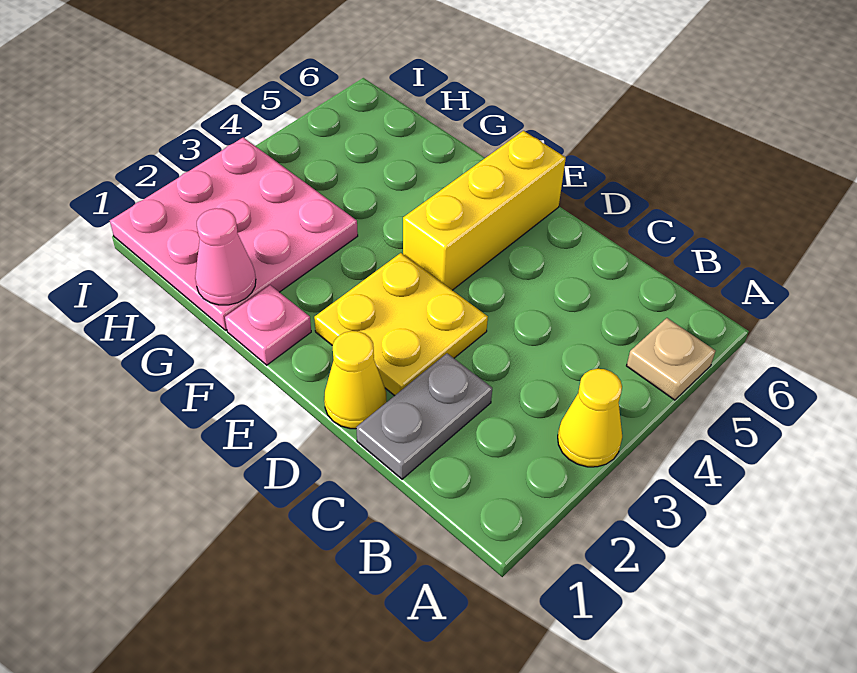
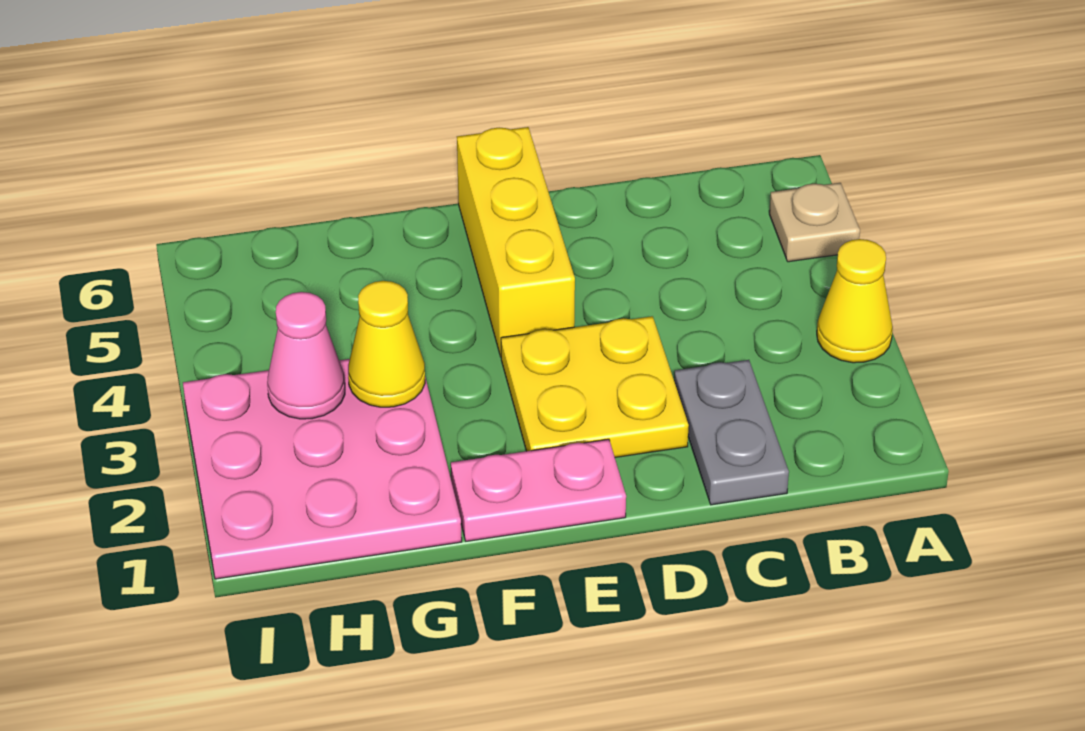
yellow cone D1 level 1 -> yellow cone G3 level 2
pink plate F1 level 1 -> pink plate E1:F1 level 1
pink cone G1 level 2 -> pink cone H3 level 2

